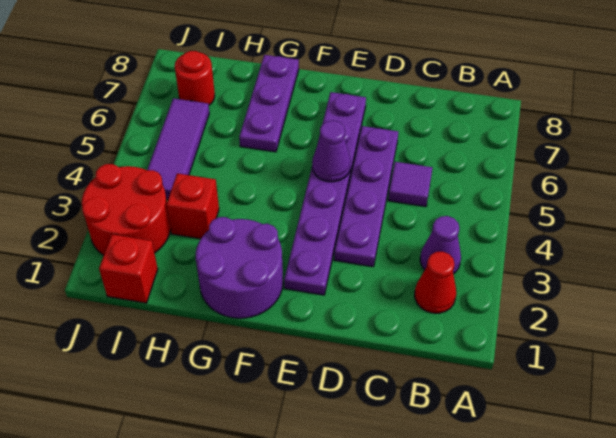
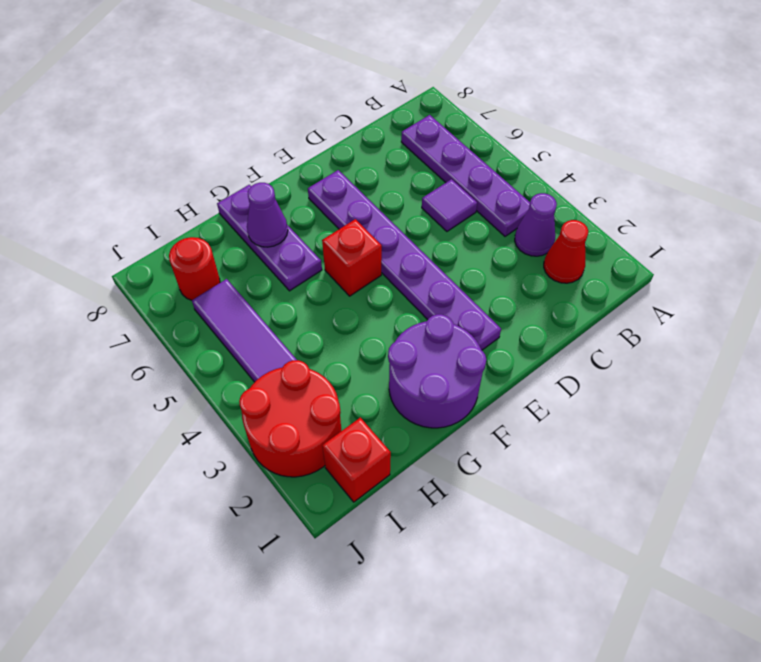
purple plate D3:D6 level 1 -> purple plate B4:B7 level 1
purple cone E5 level 2 -> purple cone G7 level 2
red brick H3 level 1 -> red brick F5 level 1

